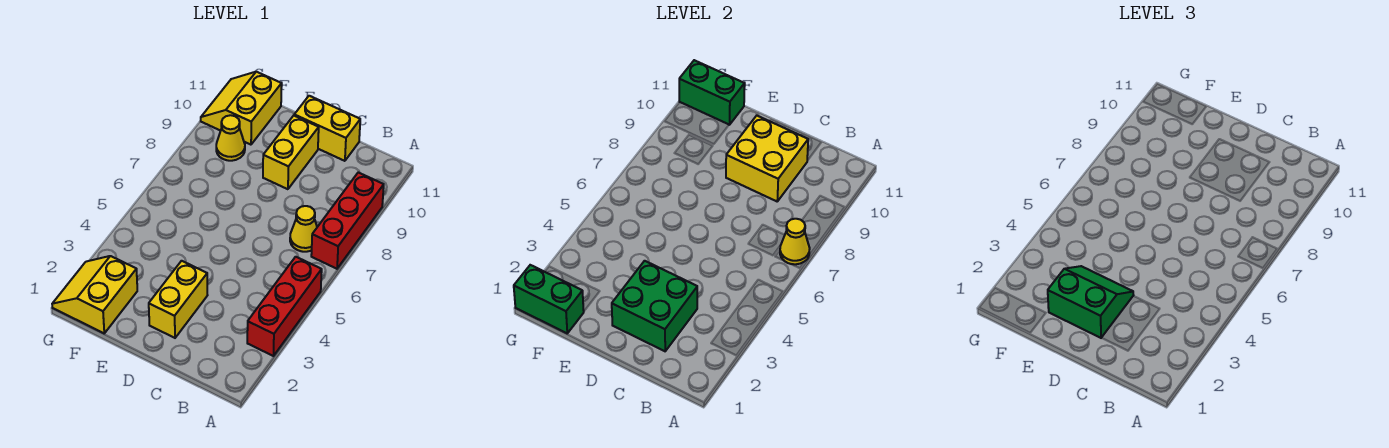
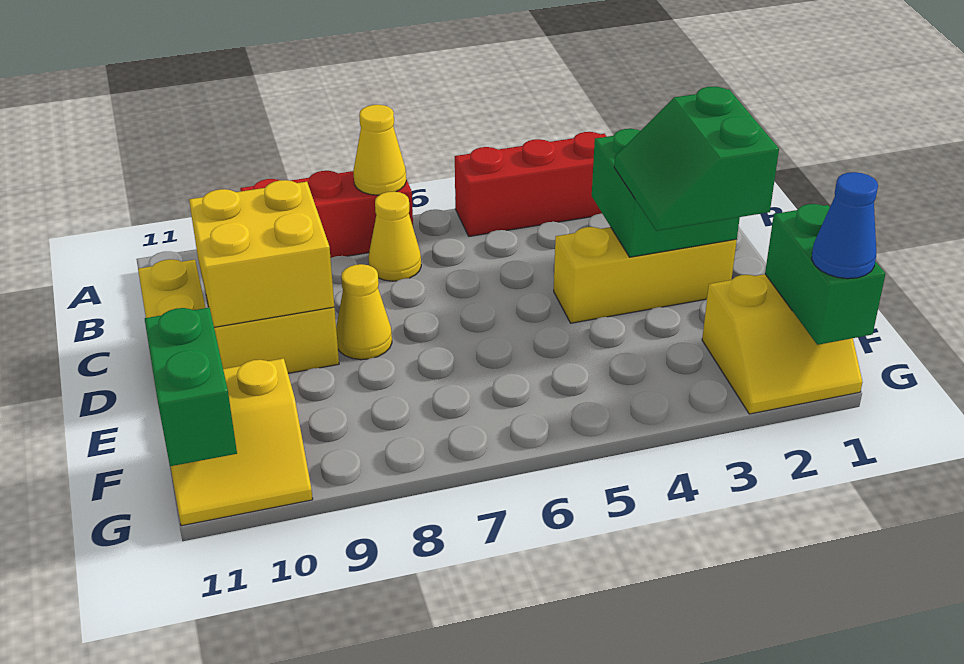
yellow brick D2:D3 level 1 -> yellow brick D2:D4 level 1
yellow cone F9 level 1 -> yellow cone D8 level 1
none -> blue cone G1 level 3

